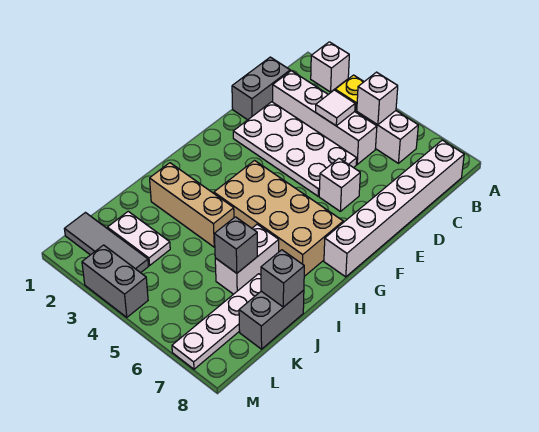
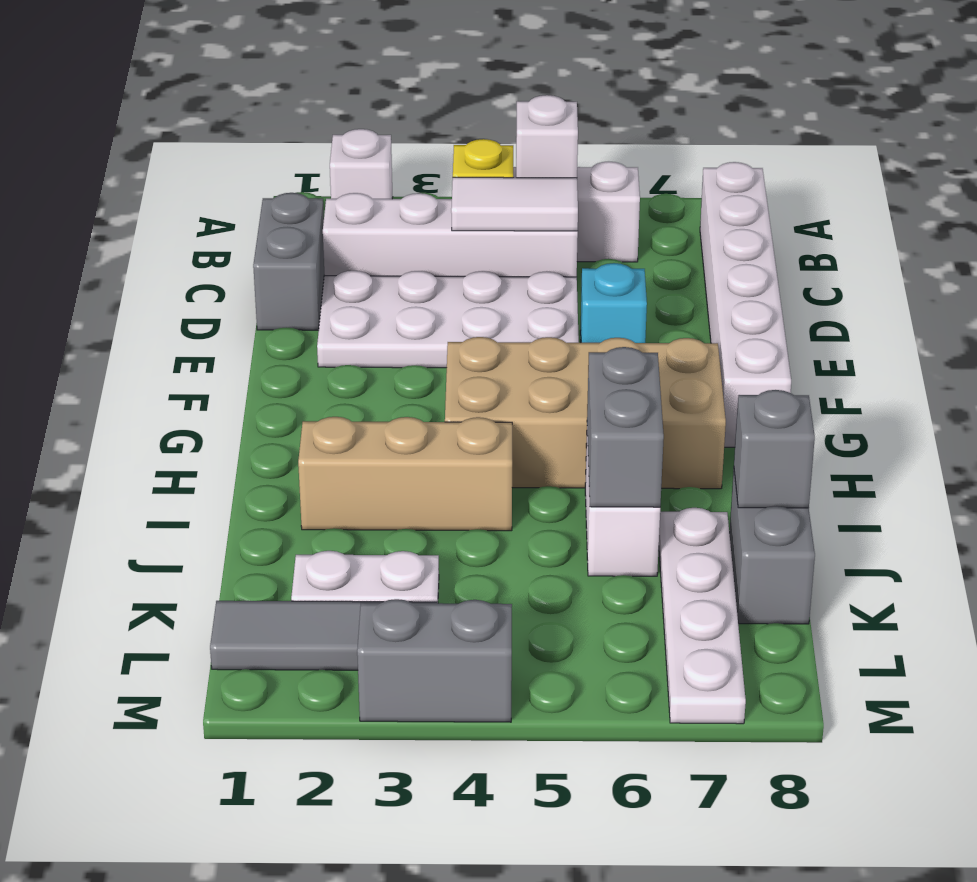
white tile C4 level 2 -> white tile C4:C5 level 2
white brick E6 level 1 -> cyan brick E6 level 1
grey brick J6 level 2 -> grey brick I6:J6 level 2

